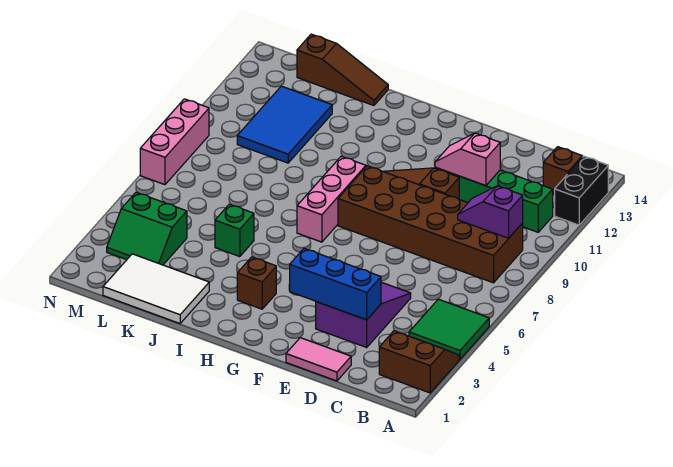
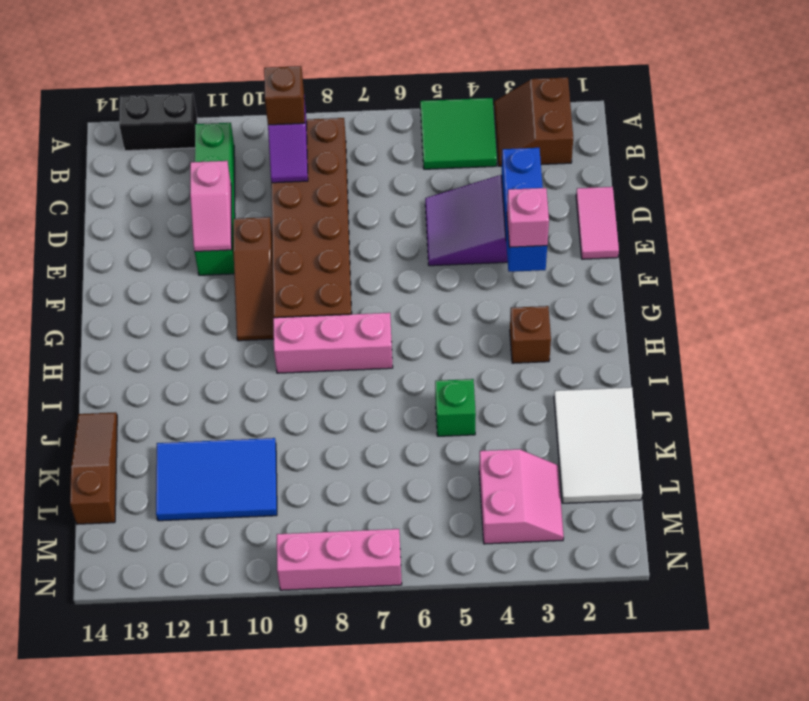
brown brick B13 level 1 -> brown brick B9 level 3
none -> pink brick F3 level 3
green slope L3:M4 level 1 top 4 -> pink slope L3:M4 level 1 top 4

